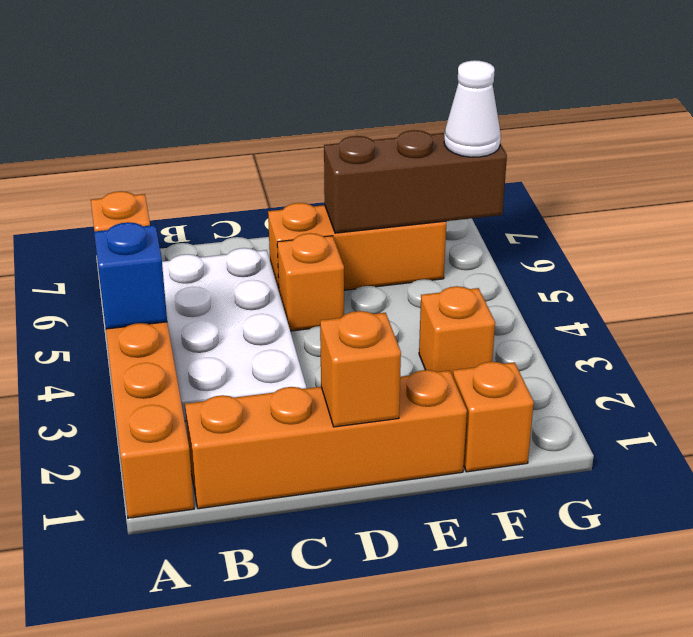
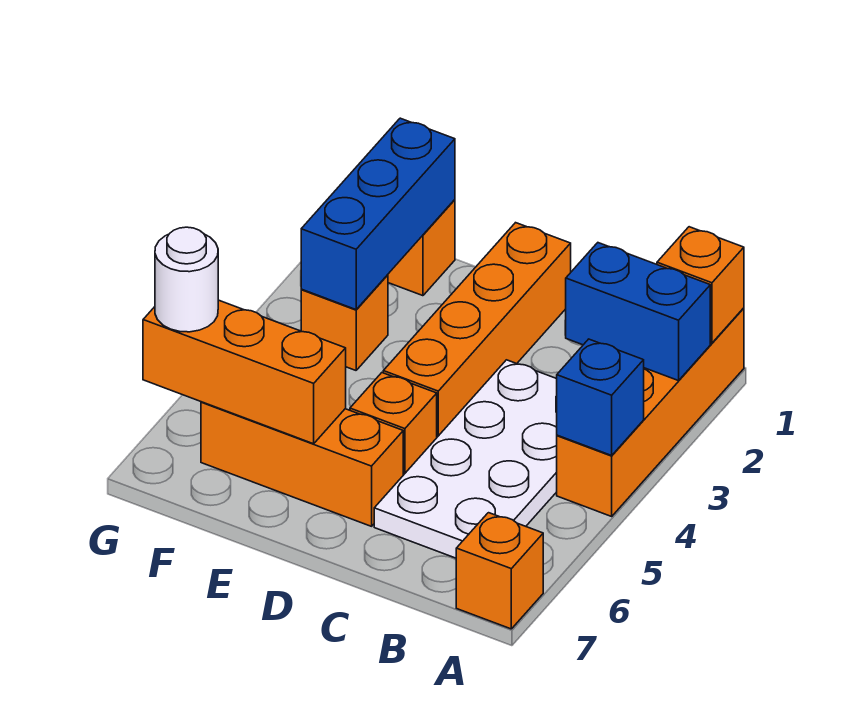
none -> blue brick A2:B2 level 2
orange brick B1:E1 level 1 -> orange brick D1:D4 level 1
orange brick D1 level 2 -> orange brick A1 level 2
brown brick E6:G6 level 2 -> orange brick E6:G6 level 2
none -> blue brick F1:F3 level 2
white cone G6 level 3 -> white round brick G6 level 3

